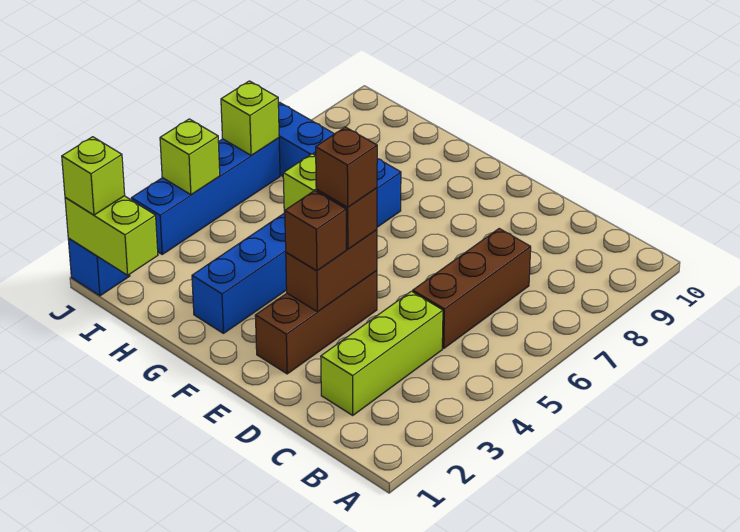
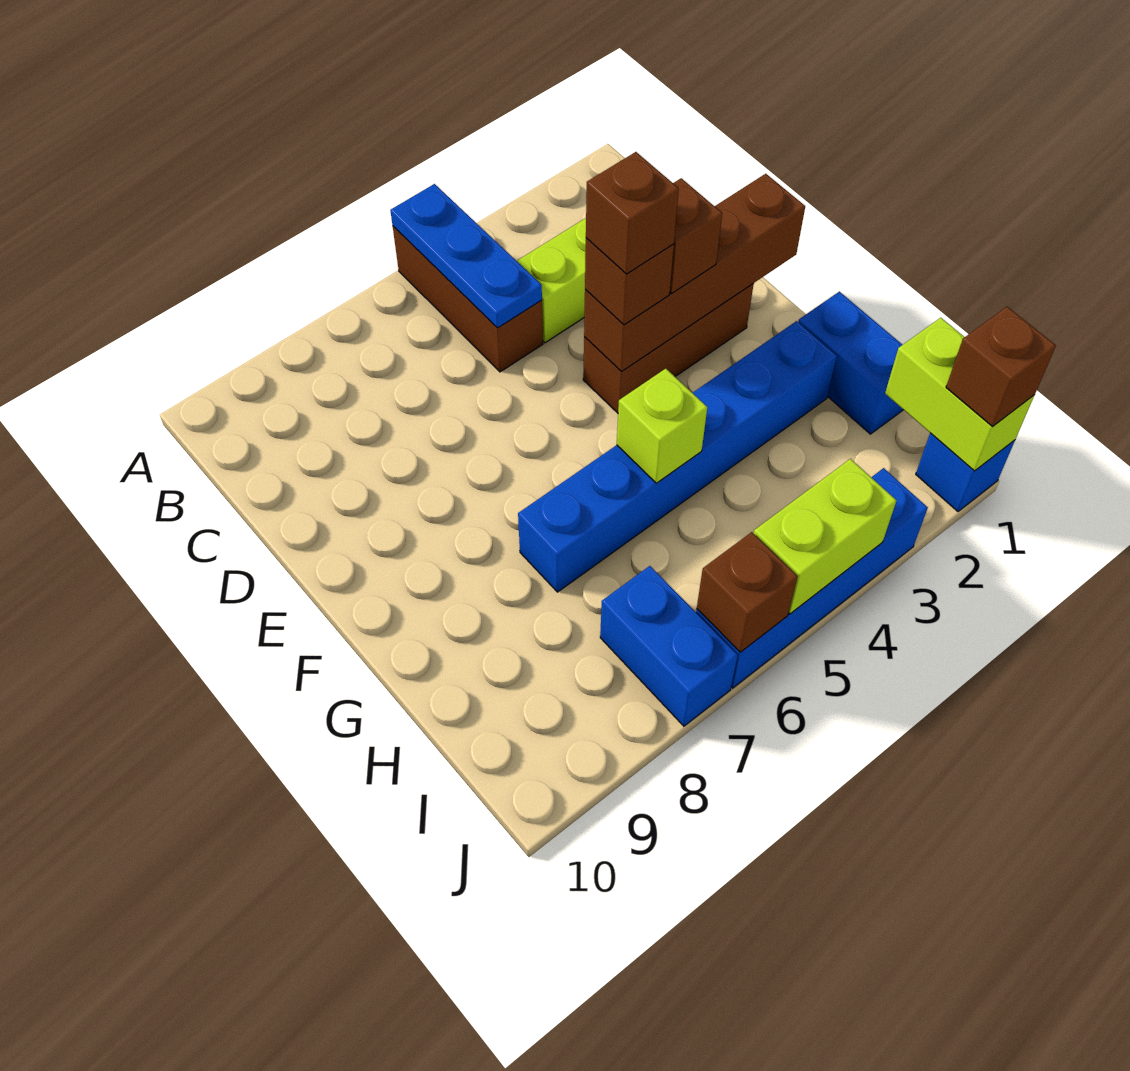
none -> blue plate A5:C5 level 2
brown brick C5:C7 level 1 -> brown brick A5:C5 level 1
brown brick E3:E4 level 2 -> brown brick E1:E4 level 2
none -> blue brick G1:H1 level 1
lime brick J1 level 3 -> brown brick J1 level 3
lime brick J4 level 2 -> lime brick J4:J5 level 2
lime brick J6 level 2 -> brown brick J6 level 2

